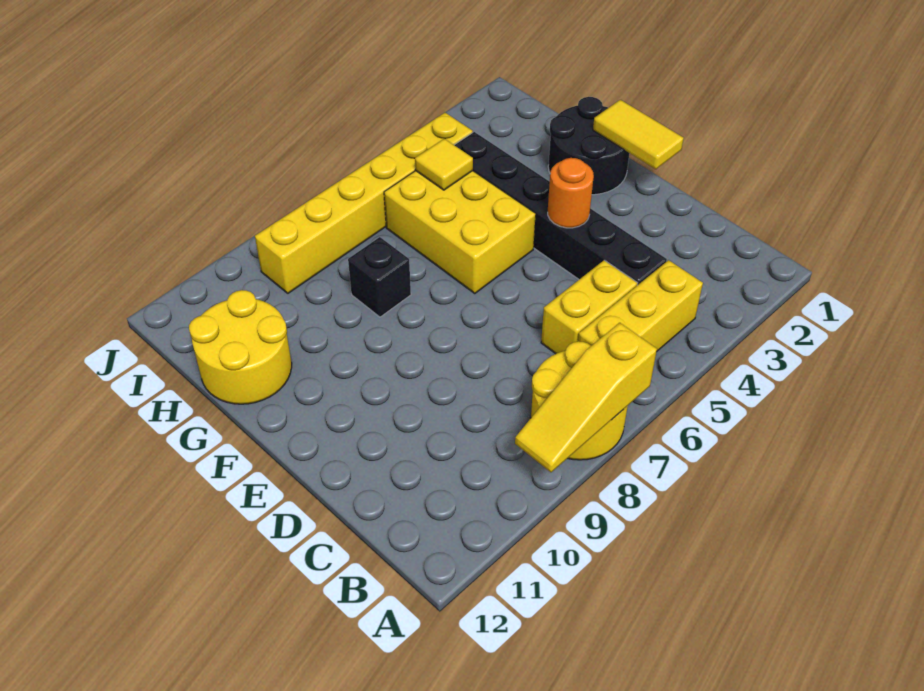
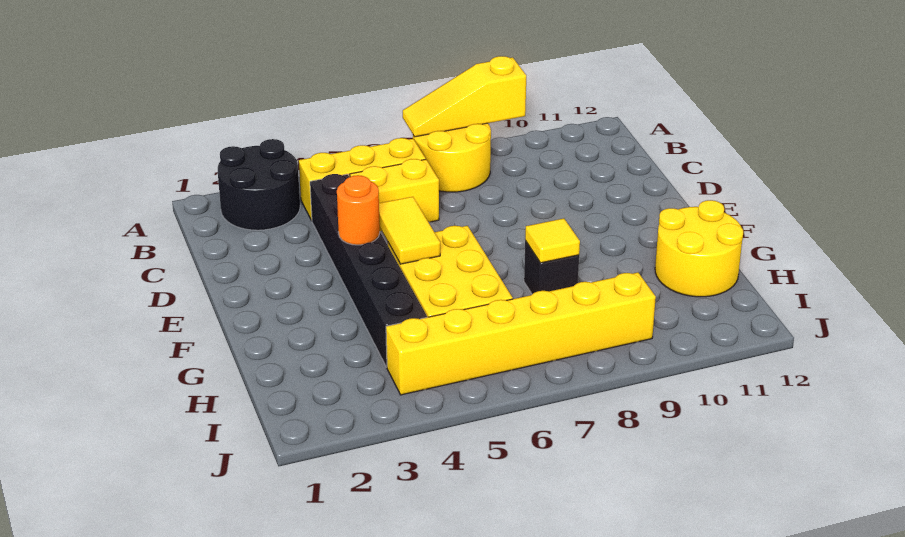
yellow slope A7:A9 level 2 top 7 -> yellow slope A7:A9 level 2 top 9
yellow tile E1:F1 level 2 -> yellow tile E5:F5 level 2
black round brick F1:G2 level 1 -> black round brick A2:B3 level 1
yellow tile H5 level 2 -> yellow tile G8 level 2

